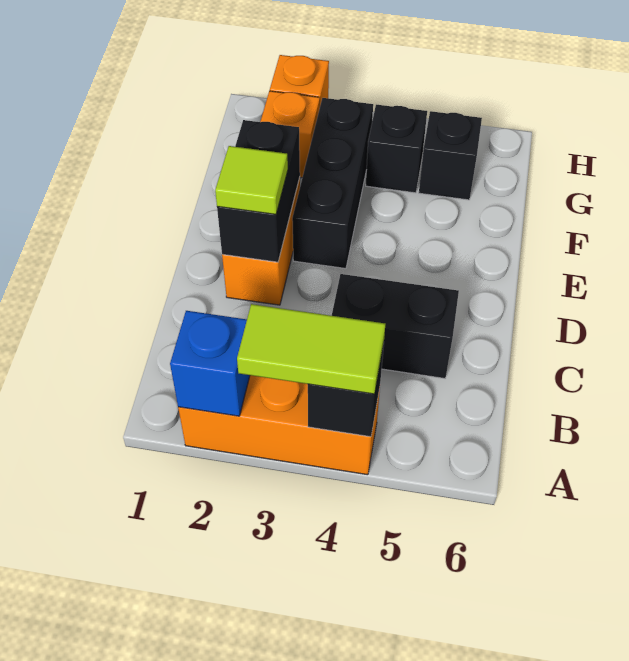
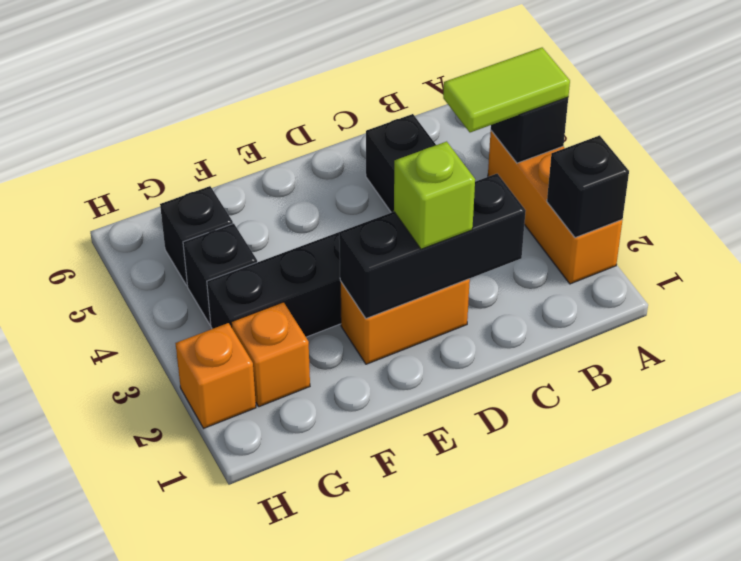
blue brick A2 level 2 -> black brick A2 level 2
lime tile A3:A4 level 3 -> lime tile A4:B4 level 3
black brick D2:E2 level 2 -> black brick C2:E2 level 2
lime tile D2 level 3 -> lime brick D2 level 3

